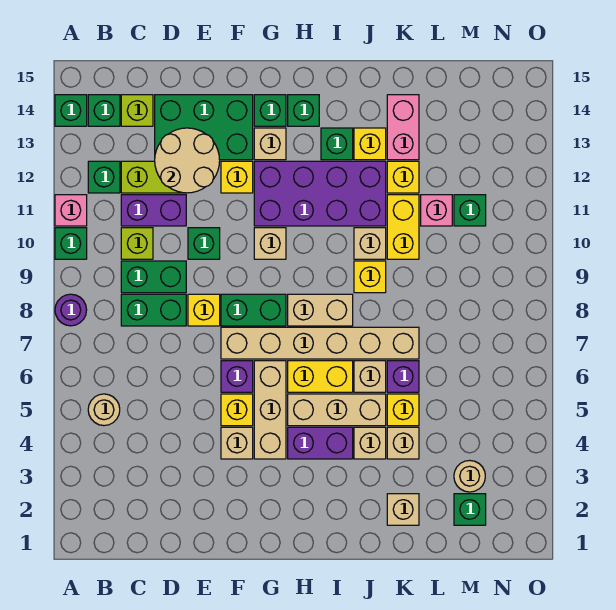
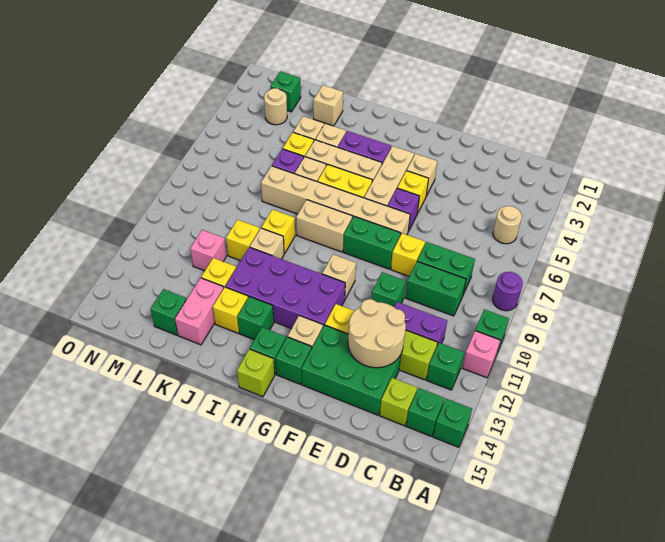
lime brick C10 level 1 -> lime brick H15 level 1
yellow brick K10:K11 level 1 -> yellow brick K10 level 1
green brick M11 level 1 -> green brick L14 level 1

